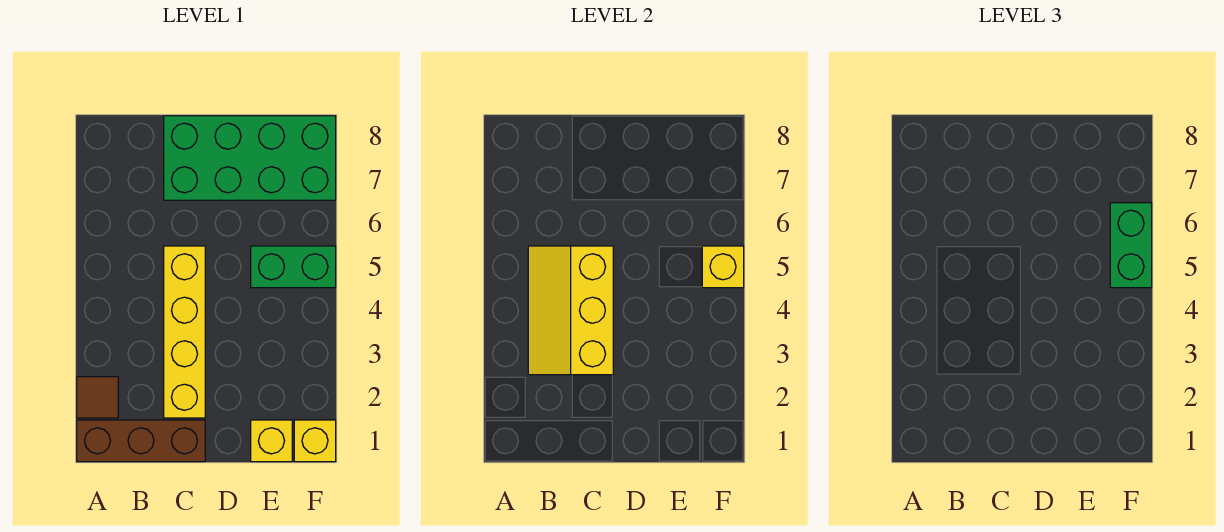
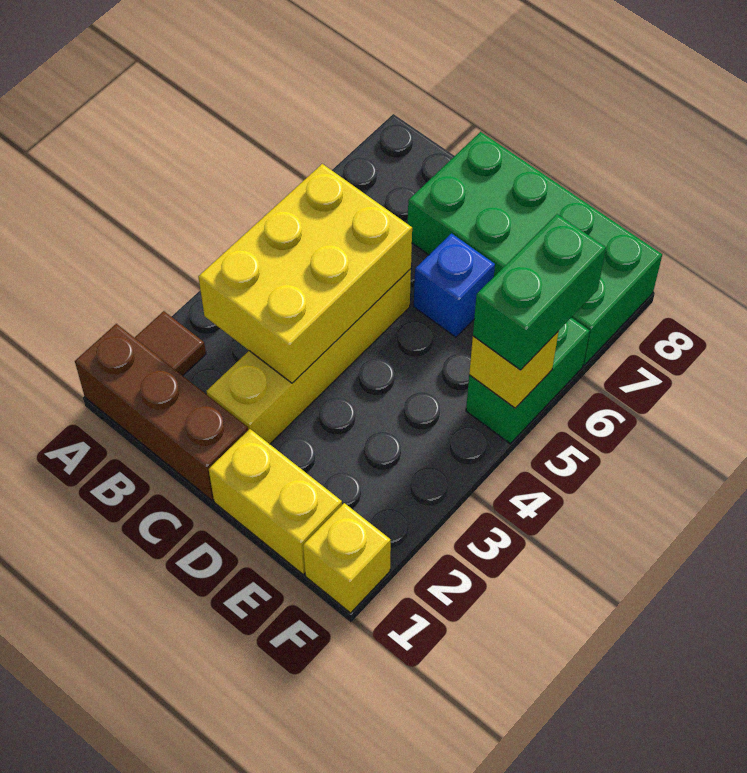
yellow slope B3:C5 level 2 top C -> yellow brick B3:C5 level 2
none -> blue brick D6 level 1
yellow brick E1 level 1 -> yellow brick D1:E1 level 1
green brick E5:F5 level 1 -> green brick F5:F6 level 1

